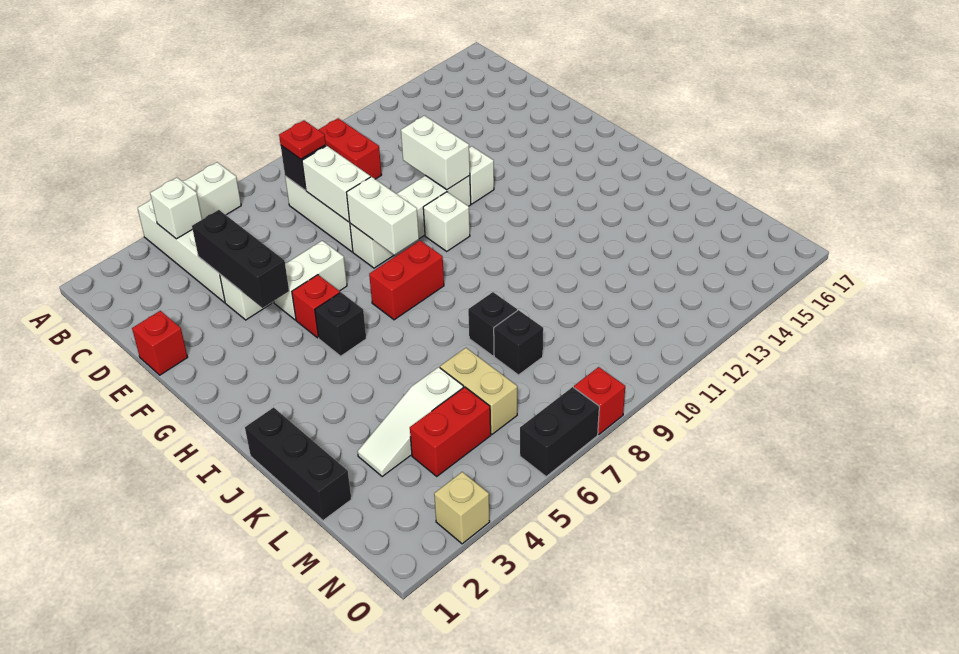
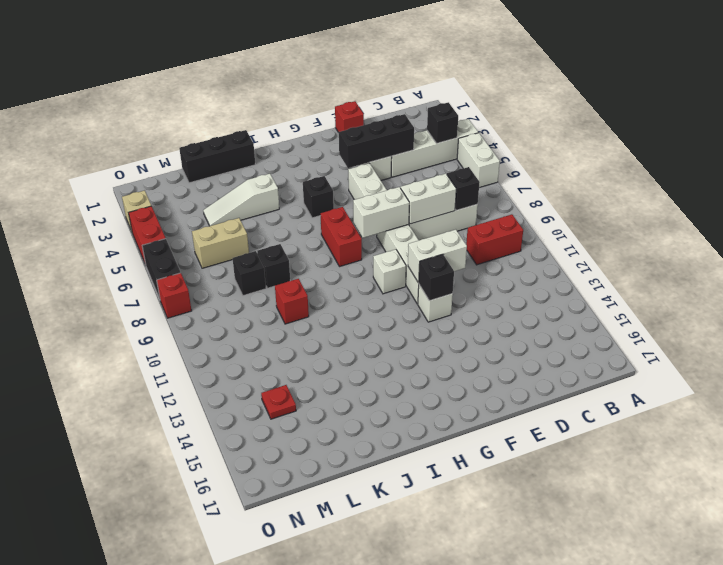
white brick B4 level 2 -> black brick B4 level 2
red plate C8 level 3 -> red plate M14 level 1
none -> black brick F12 level 2
red brick G5 level 1 -> red brick K10 level 1
white slope L3:L5 level 1 top 5 -> white slope J4:L4 level 1 top J
red brick M4:M5 level 1 -> red brick O4:O5 level 1

